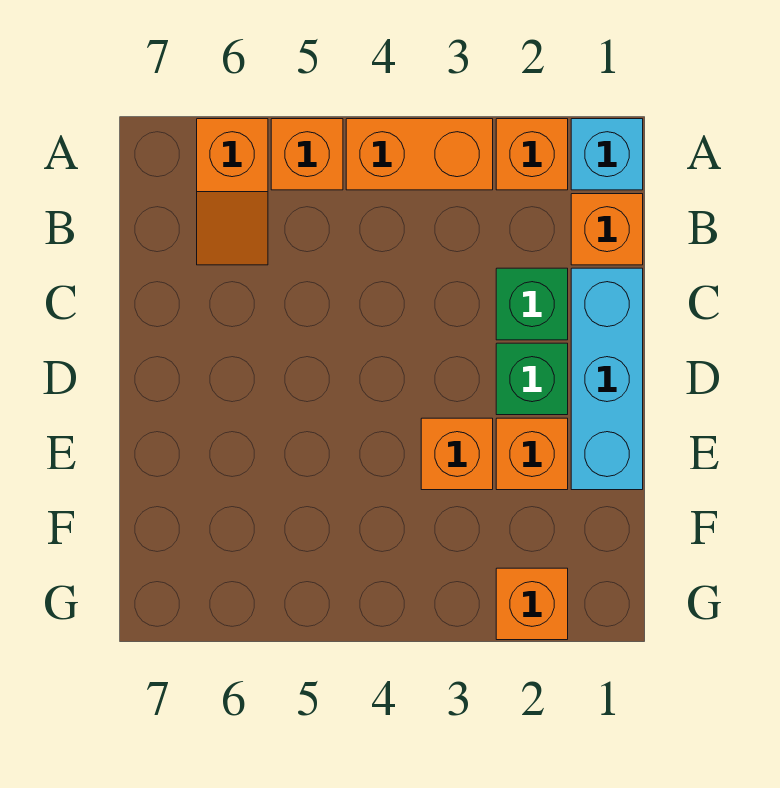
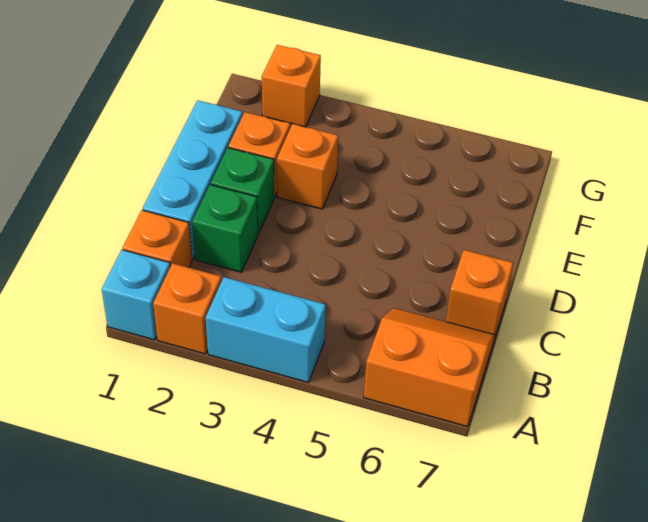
orange brick A3:A4 level 1 -> cyan brick A3:A4 level 1
orange brick A5 level 1 -> orange brick C7 level 1
orange slope A6:B6 level 1 top A -> orange slope A6:B7 level 1 top A

